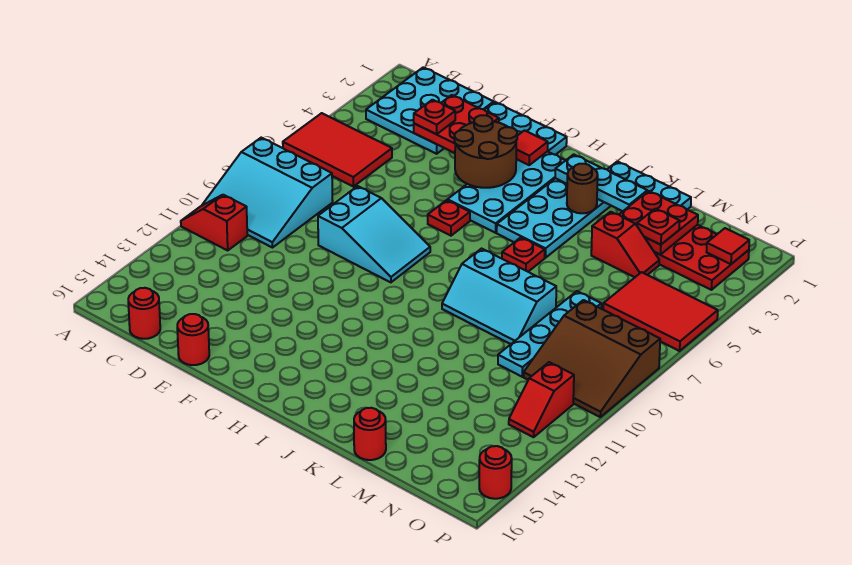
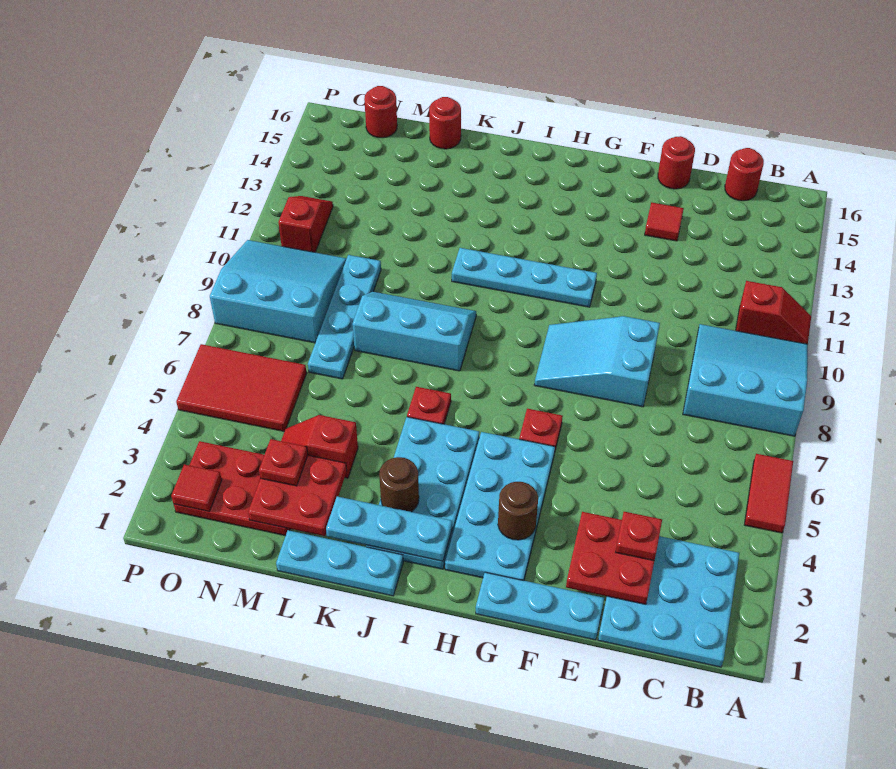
red tile A5:C6 level 1 -> red tile A5:A6 level 1
brown round brick F3:G4 level 2 -> brown round brick G3 level 2
red tile G2 level 2 -> red tile E14 level 1
none -> cyan plate G11:J11 level 1
brown slope N8:P10 level 1 top 8 -> cyan slope N8:P10 level 1 top 8
red round brick P15 level 1 -> red round brick N16 level 1

